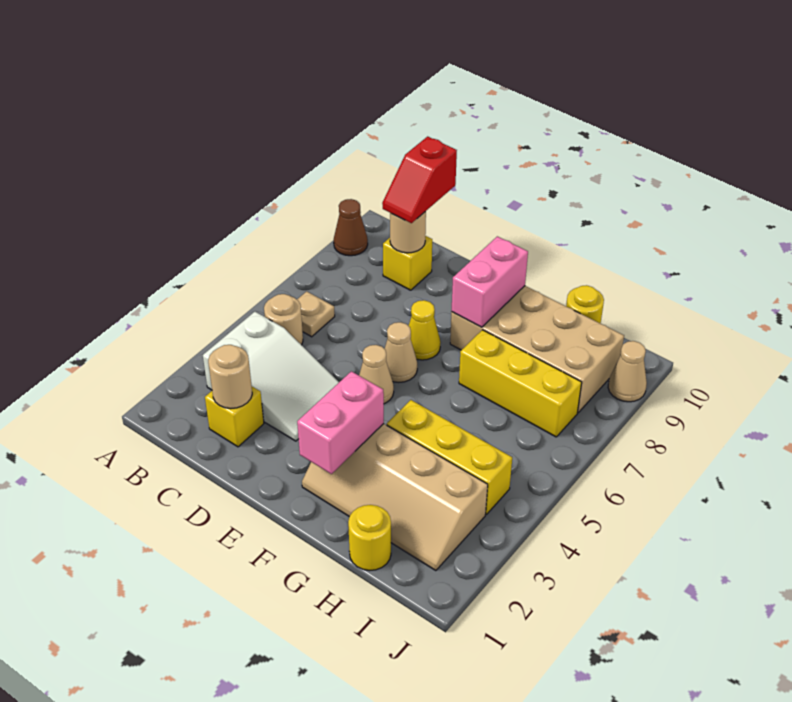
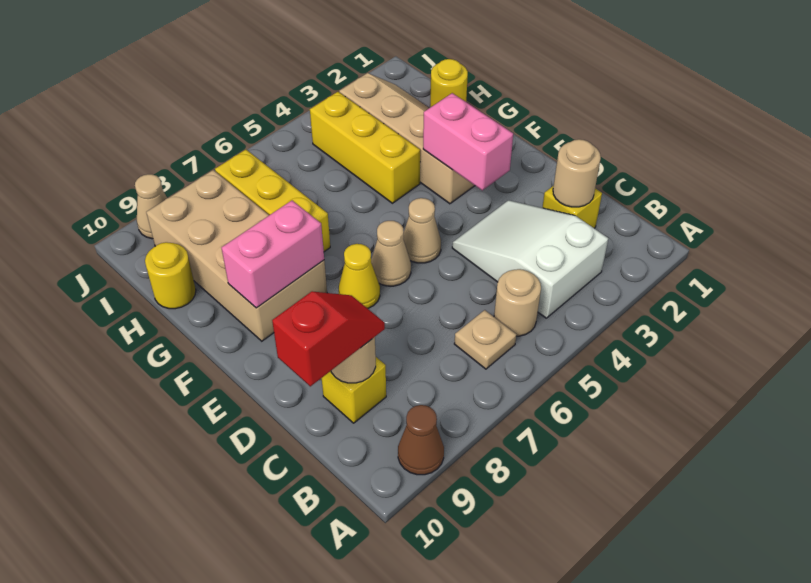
pink brick F2:F3 level 2 -> pink brick E3:F3 level 2

